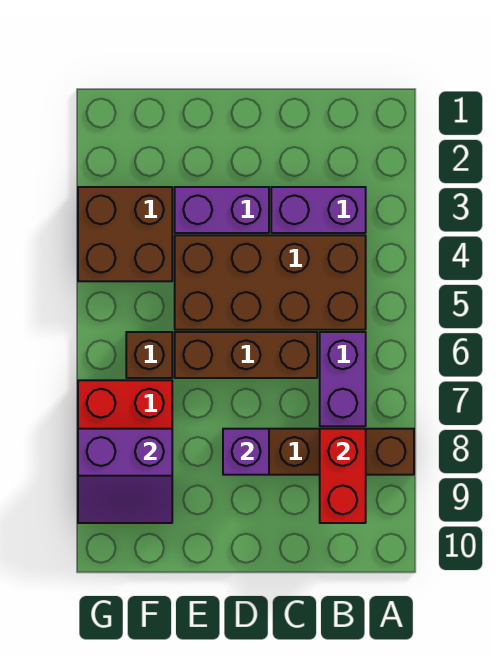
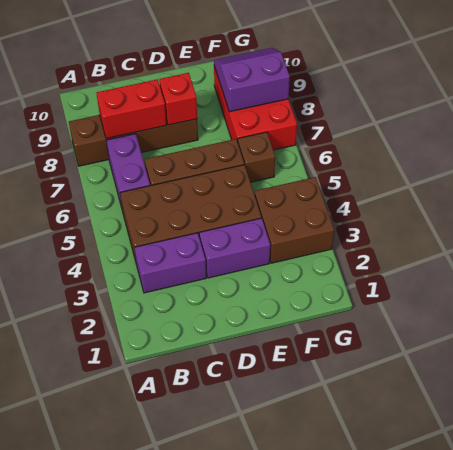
red brick B8:B9 level 2 -> red brick B8:C8 level 2
purple brick D8 level 2 -> red brick D8 level 2

